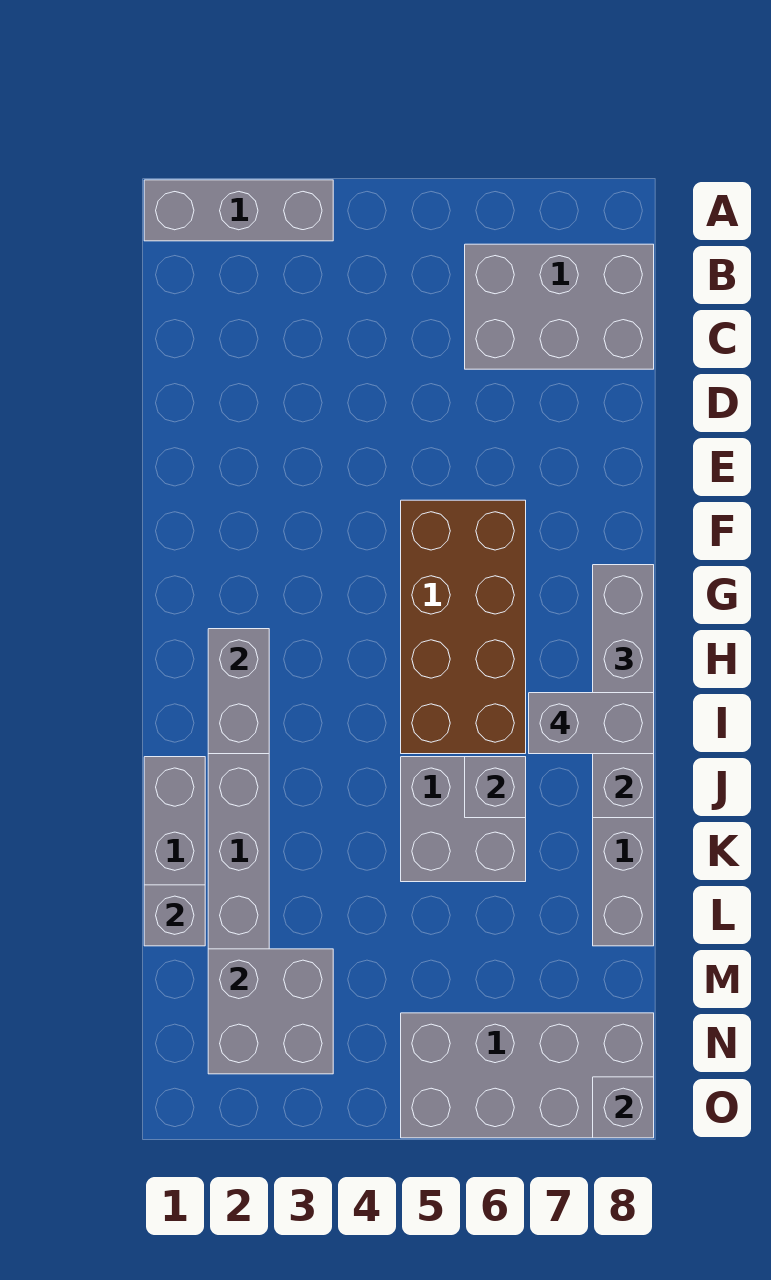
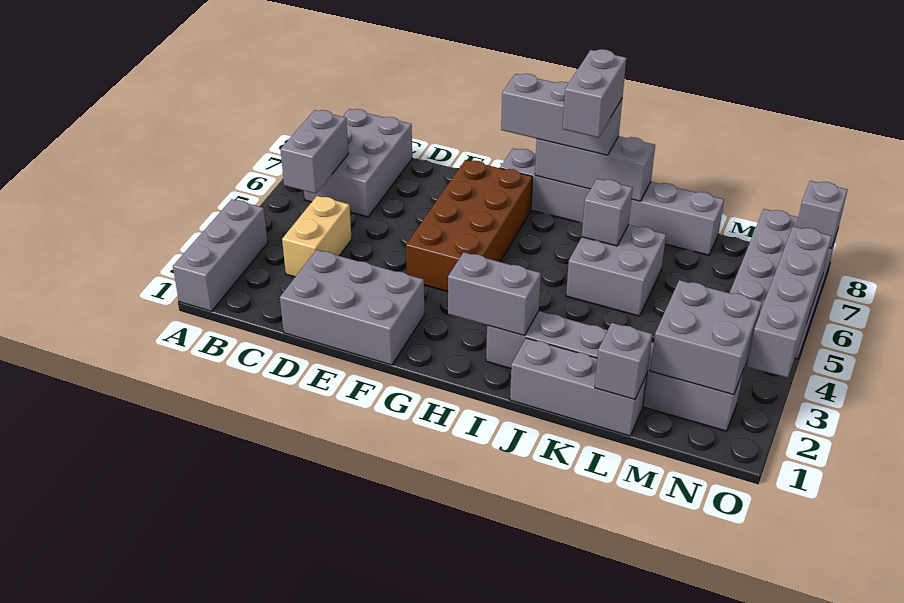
none -> grey brick B5:B6 level 2
none -> tan brick C3:C4 level 1
none -> grey brick D1:F2 level 1
brown brick F5:I6 level 1 -> brown brick F4:G7 level 1
none -> grey brick O3:O6 level 2

